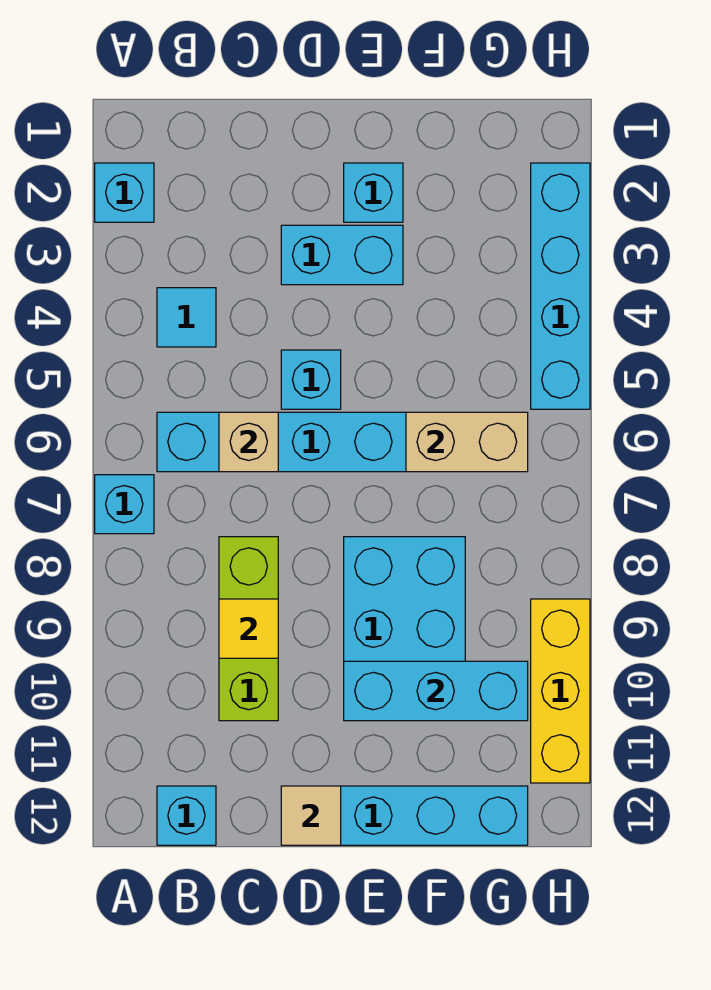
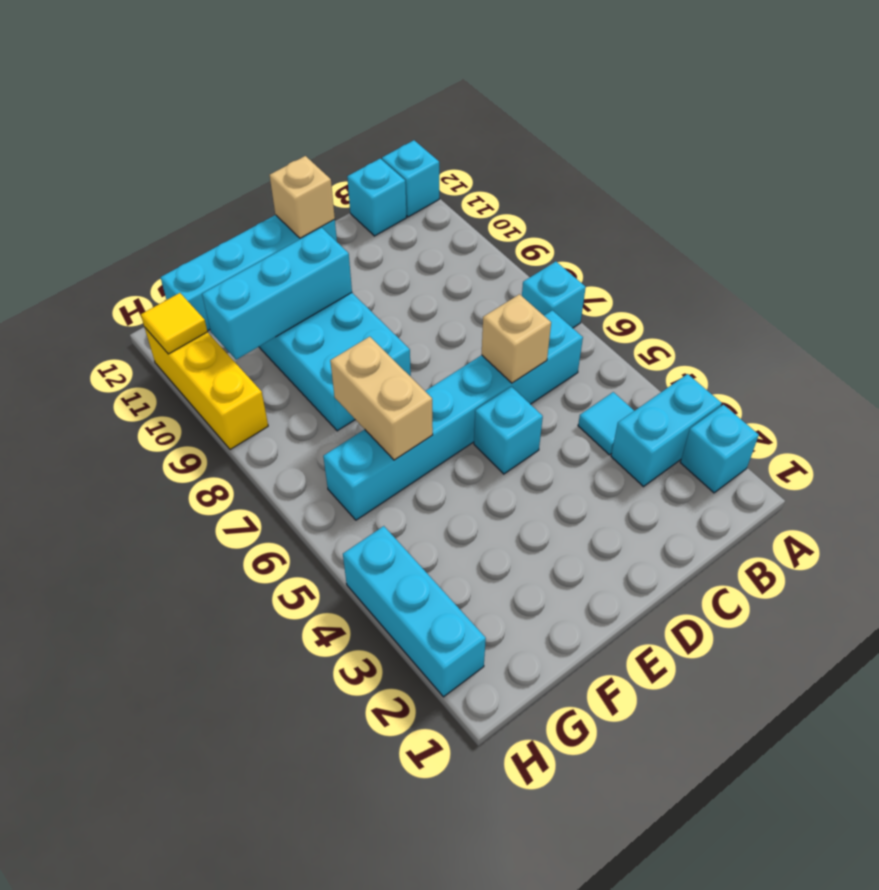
lime brick C8:C10 level 1 -> none
yellow tile C9 level 2 -> yellow tile H11 level 2
cyan brick D3:E3 level 1 -> cyan brick A3:B3 level 1
tan tile D12 level 2 -> tan brick D12 level 2
cyan brick E2 level 1 -> cyan brick A12 level 1
tan brick F6:G6 level 2 -> tan brick F6:F7 level 2
cyan brick H2:H5 level 1 -> cyan brick H2:H4 level 1

